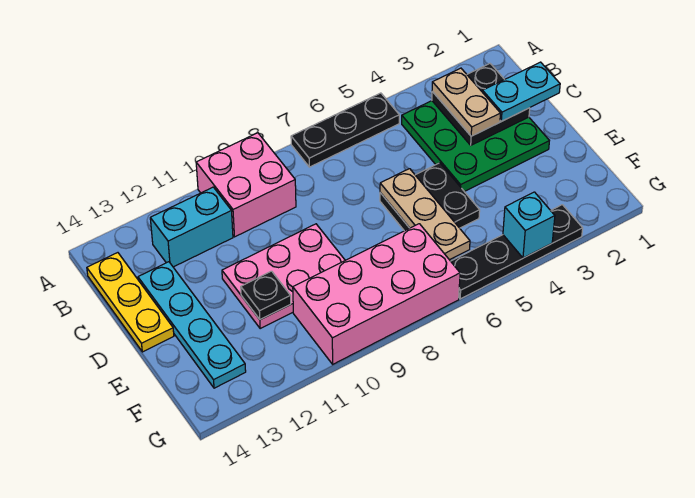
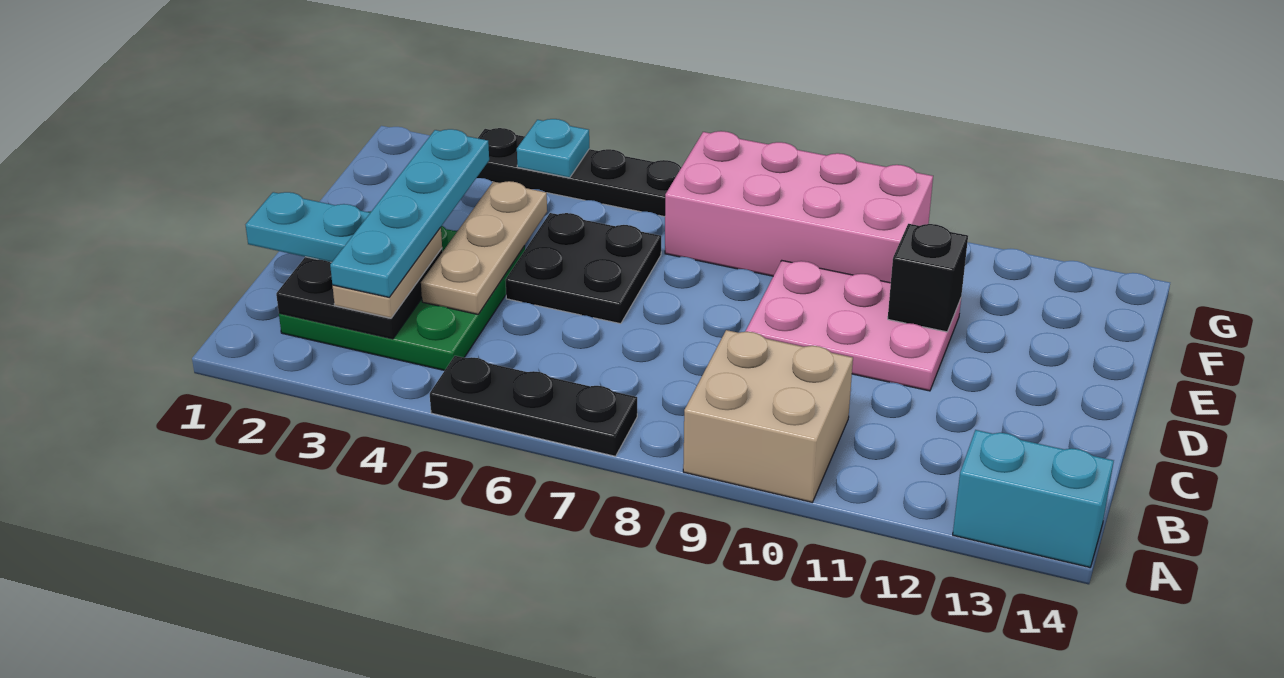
pink brick A9:B10 level 1 -> tan brick A9:B10 level 1
cyan brick B11:B12 level 1 -> cyan brick A13:A14 level 1
yellow plate B14:D14 level 1 -> none
cyan plate C13:F13 level 1 -> cyan plate B3:E3 level 4
tan plate D6:F6 level 2 -> tan plate C4:E4 level 2
black plate E11 level 2 -> black brick E11 level 2
cyan brick G4 level 2 -> cyan plate G4 level 2

